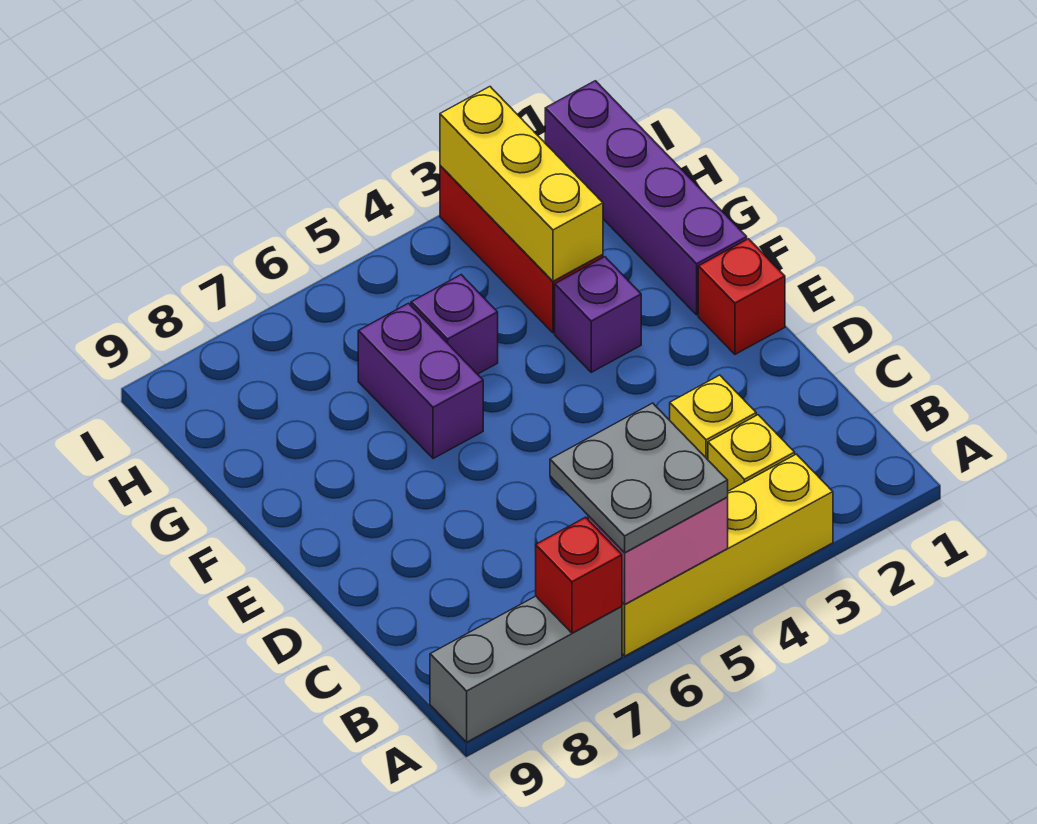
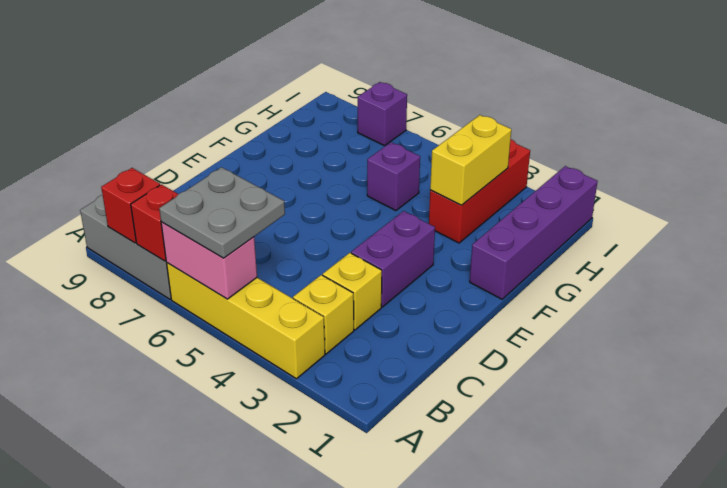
red brick E1 level 1 -> red brick A8 level 2
purple brick F3 level 1 -> purple brick I7 level 1
purple brick F6:G6 level 1 -> purple brick D3:E3 level 1
yellow brick G3:I3 level 2 -> yellow brick G3:H3 level 2

